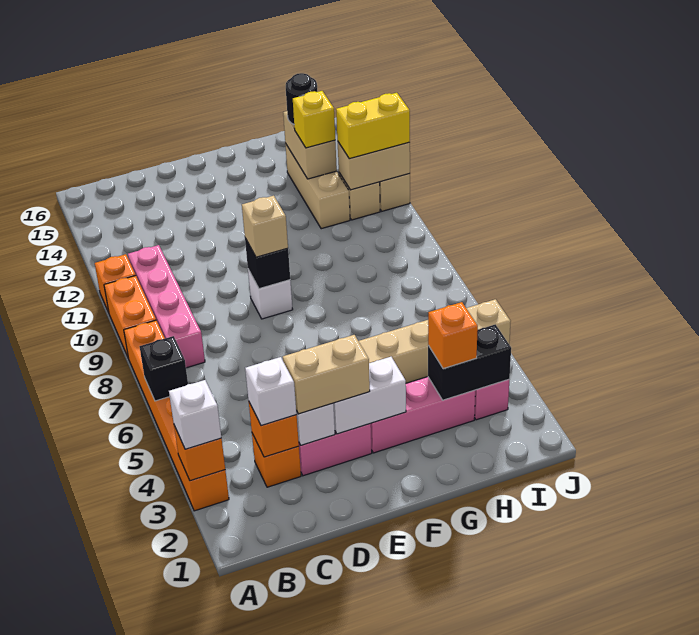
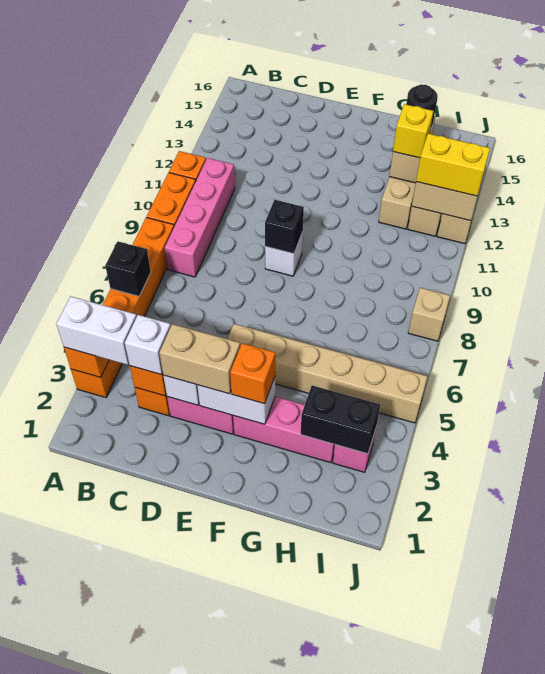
white brick A3 level 3 -> white brick A3:B3 level 3
tan brick E9 level 3 -> tan brick J8 level 1
orange brick H3 level 3 -> orange brick F3 level 3

